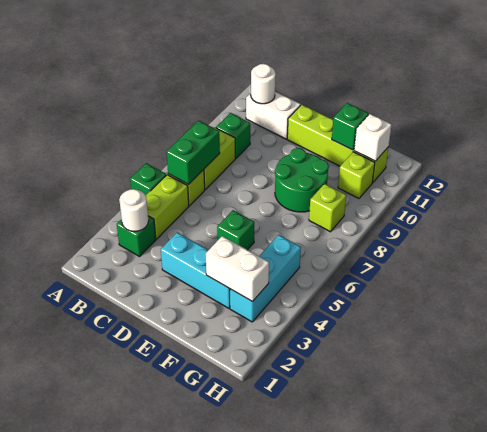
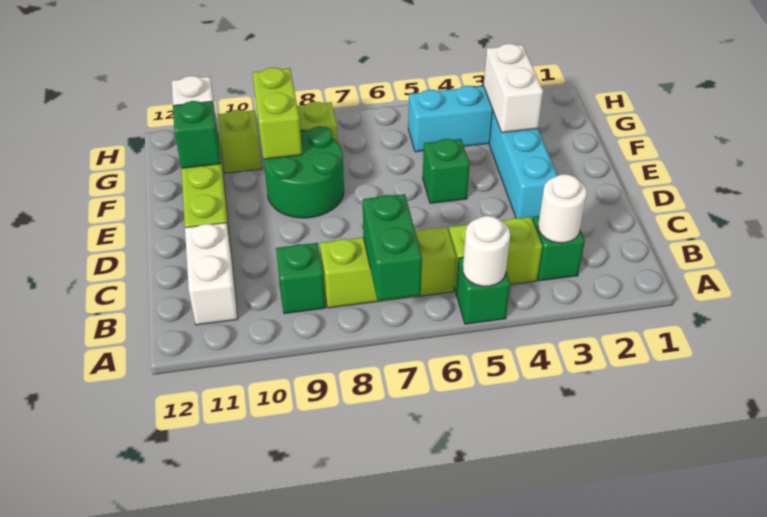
green brick B6:B7 level 2 -> green brick A7:B7 level 2
white round brick B11 level 2 -> white round brick A5 level 2
none -> lime brick F9:G9 level 2

